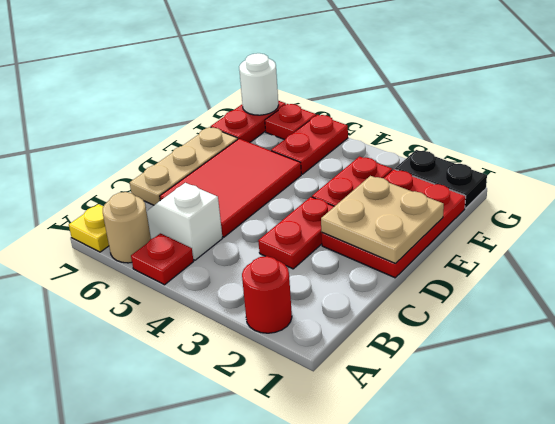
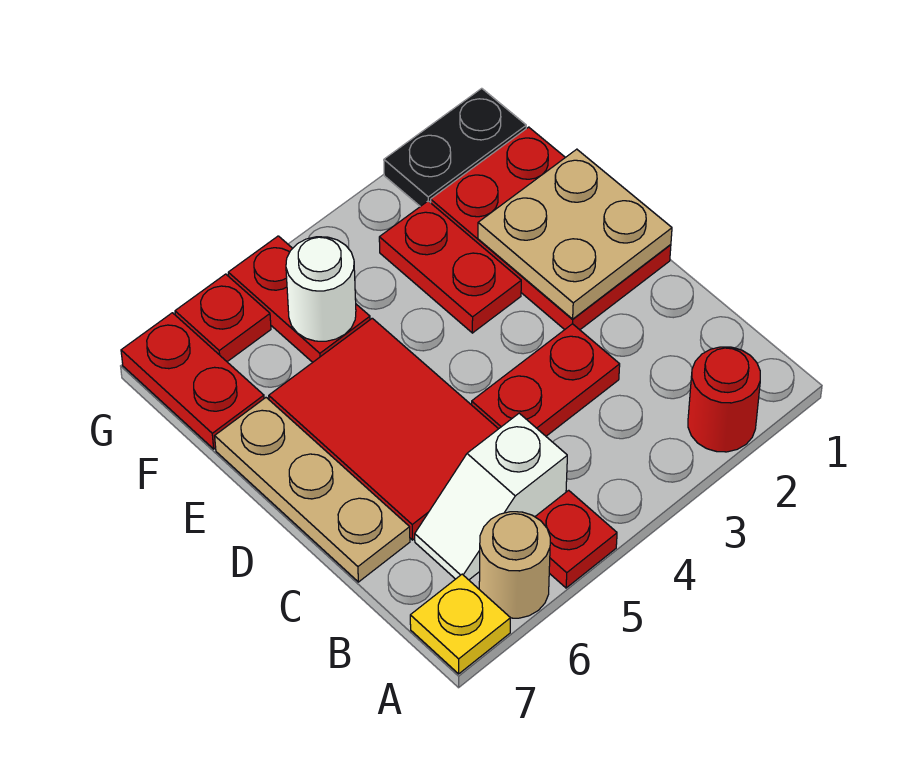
red plate C3:D3 level 1 -> red plate C3:C4 level 1
white round brick G7 level 2 -> white round brick F5 level 2

